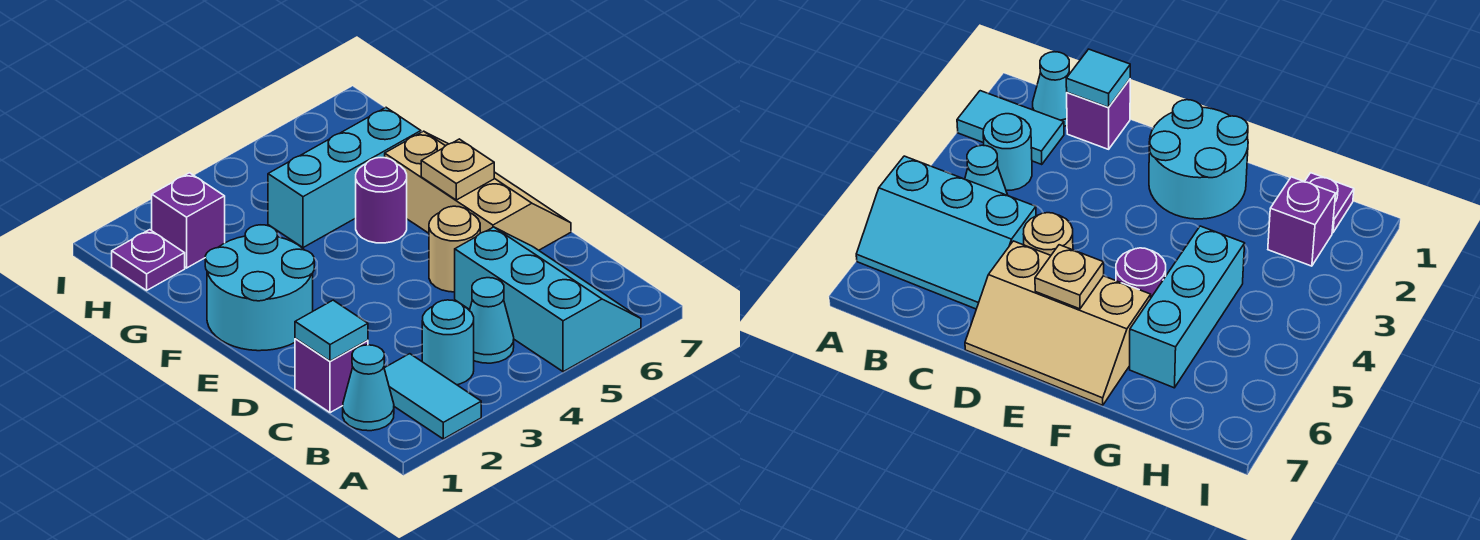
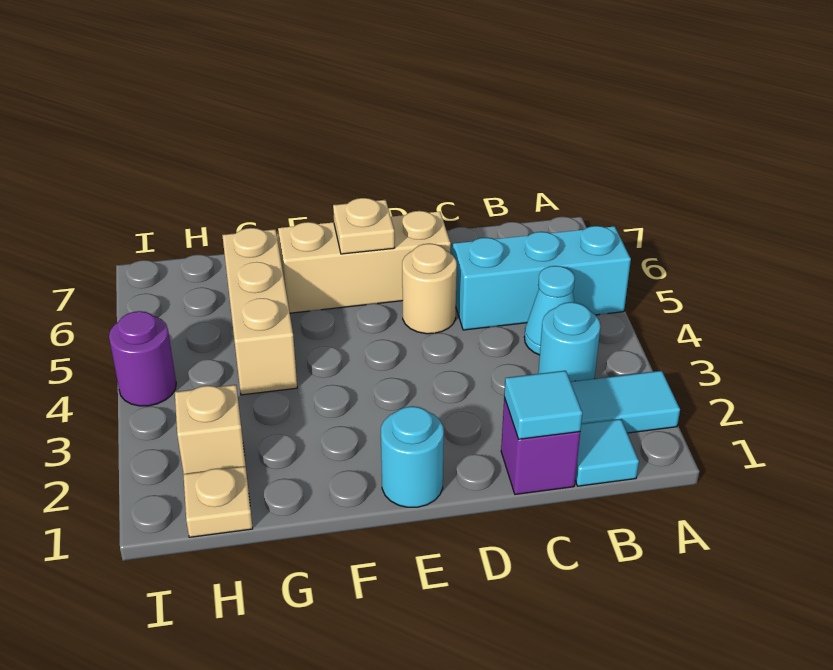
cyan cone B1 level 1 -> cyan tile B1 level 1
cyan round brick E1:F2 level 1 -> cyan round brick E1 level 1
purple round brick F5 level 1 -> purple round brick I4 level 1
cyan brick G4:G6 level 1 -> tan brick G4:G6 level 1
purple plate H1 level 1 -> tan plate H1 level 1
purple brick H2 level 1 -> tan brick H2 level 1

